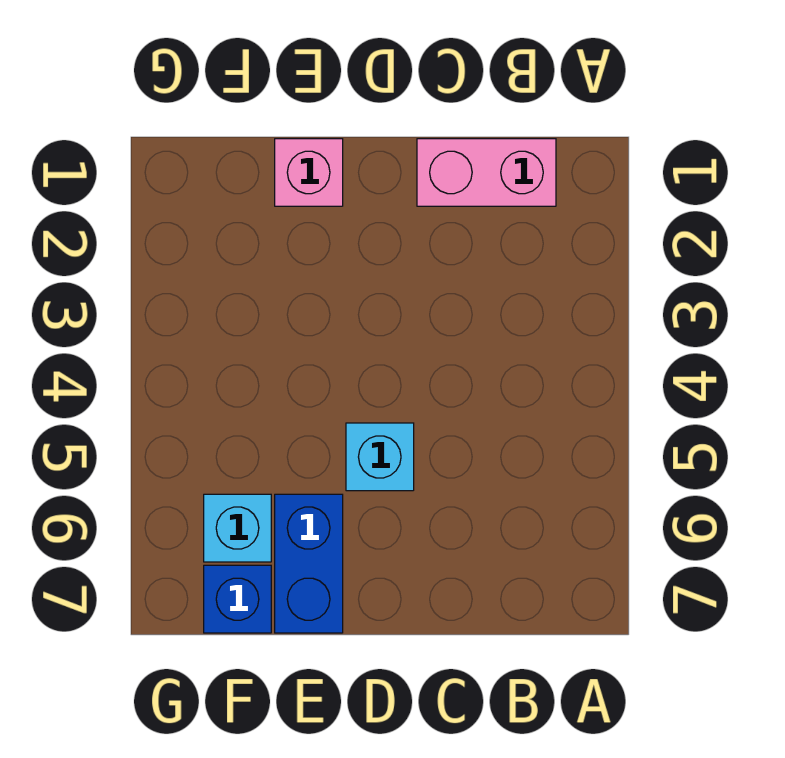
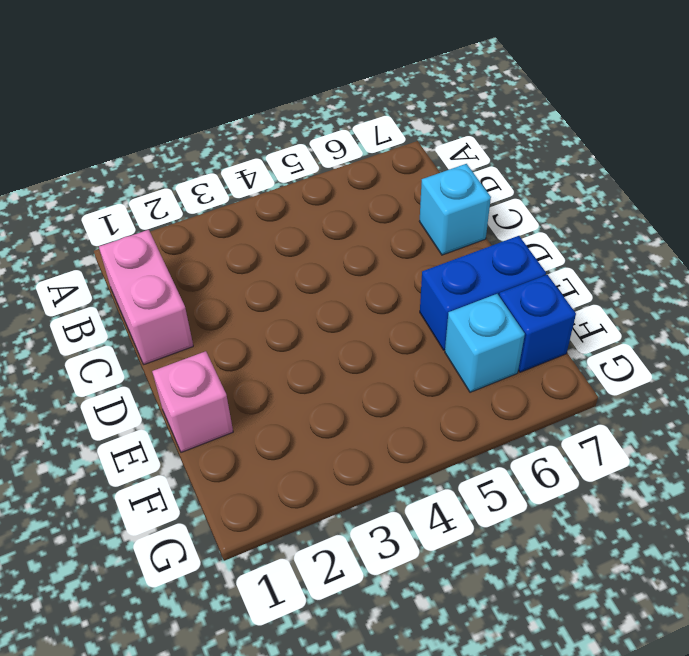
cyan brick D5 level 1 -> cyan brick C7 level 1

